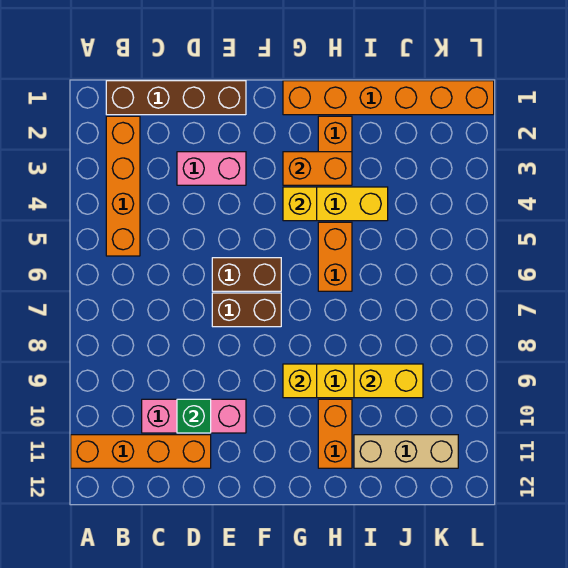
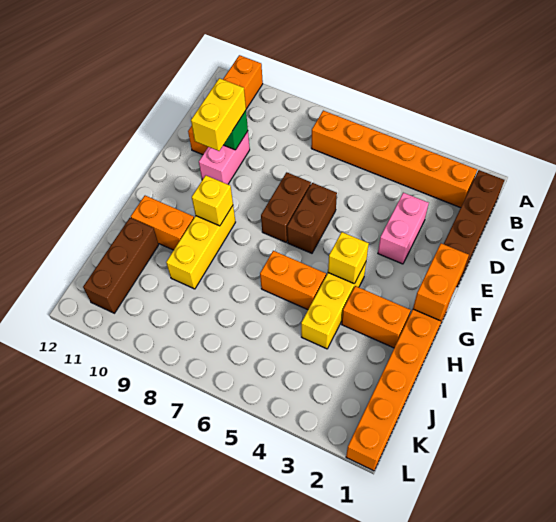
orange brick B2:B5 level 1 -> orange brick B2:B7 level 1
pink brick C10:E10 level 1 -> pink brick D10:E10 level 1
orange brick G3:H3 level 2 -> orange brick F1:G1 level 2
yellow brick I9:J9 level 2 -> yellow brick D10:E10 level 3
tan brick I11:K11 level 1 -> brown brick I11:K11 level 1

